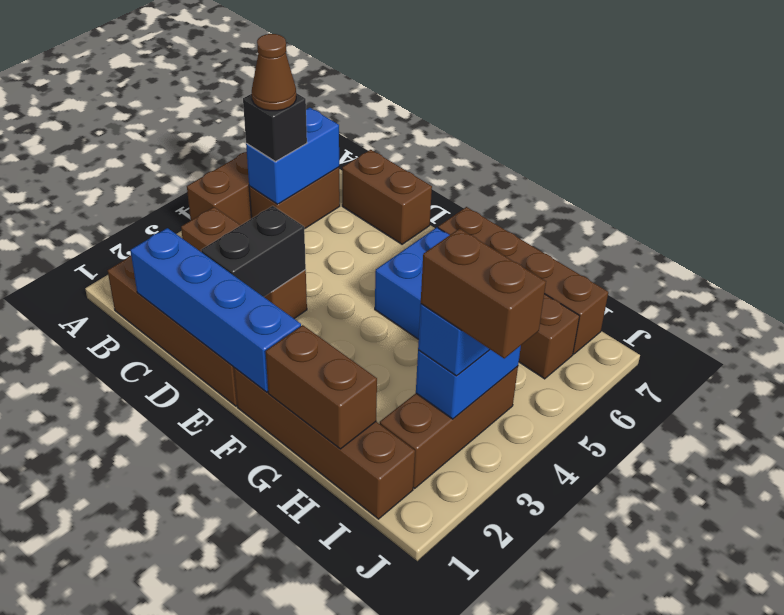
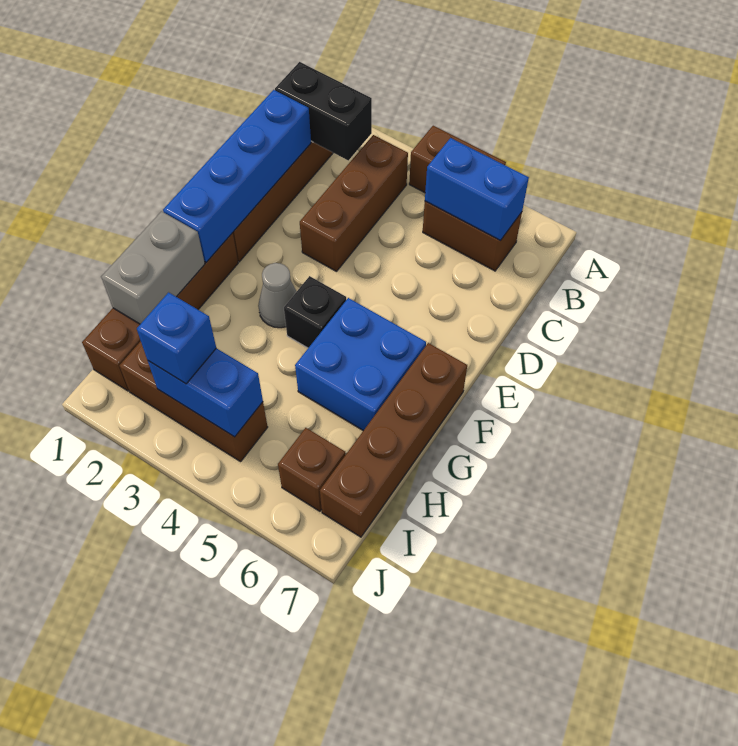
black brick B5 level 3 -> black brick F4 level 1
brown cone B5 level 4 -> none
brown brick C7:D7 level 1 -> none
black brick D2:D3 level 2 -> black brick B1:B2 level 2
none -> grey cone F3 level 1
brown brick G1:H1 level 2 -> grey brick G1:H1 level 2
brown brick I3:J3 level 4 -> none

